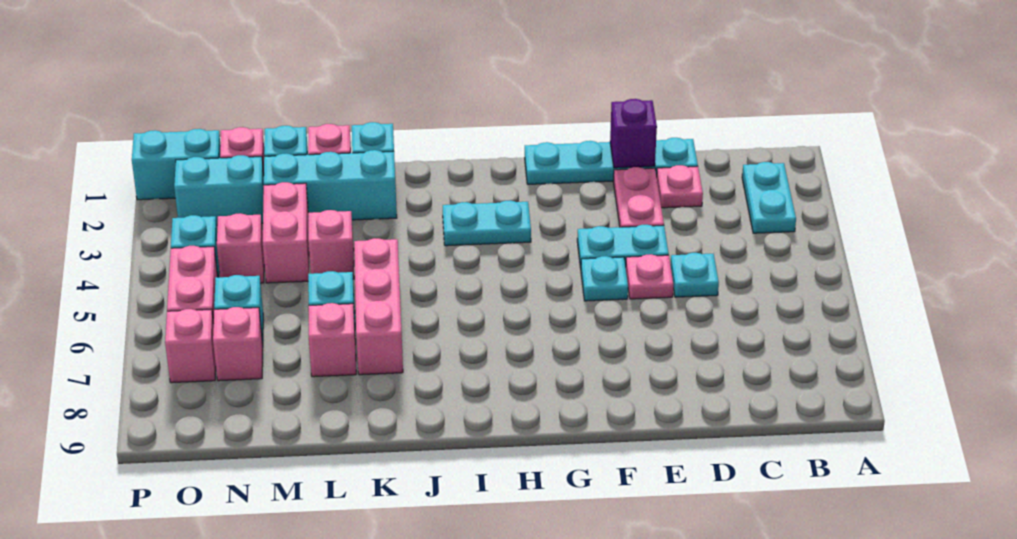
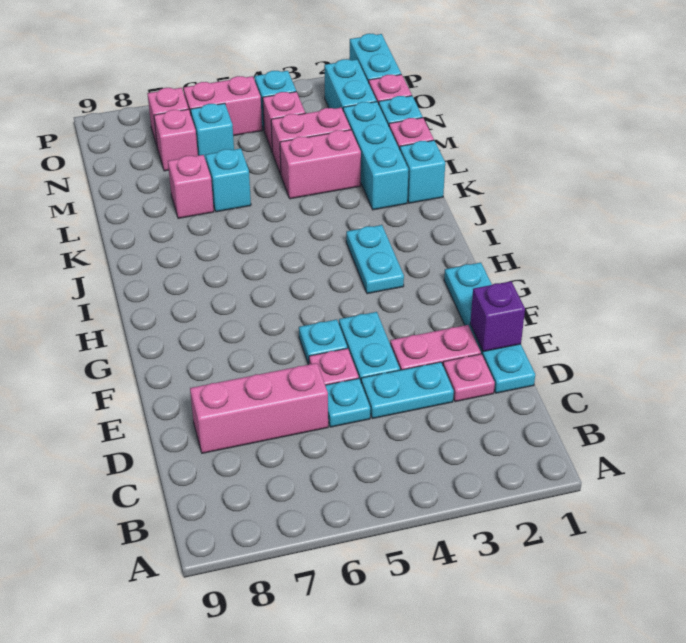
cyan plate B2:B3 level 1 -> cyan plate D3:D4 level 1
pink brick K5:K7 level 1 -> pink brick D6:D8 level 1
pink brick L4 level 1 -> pink brick L3:L4 level 1

